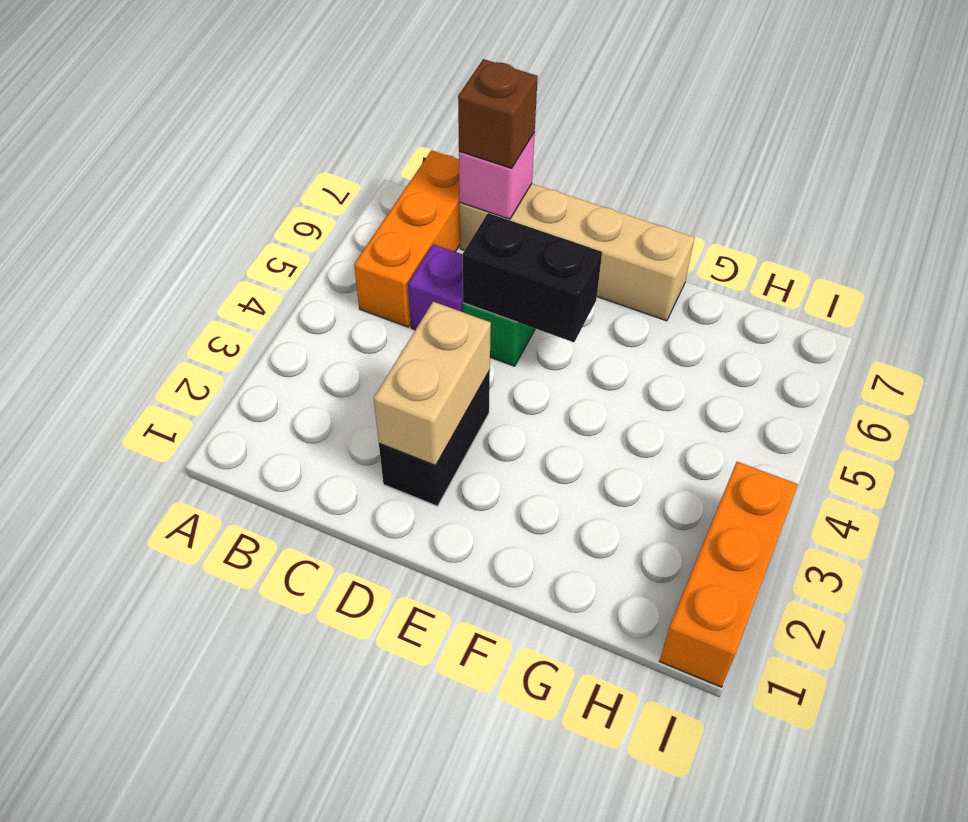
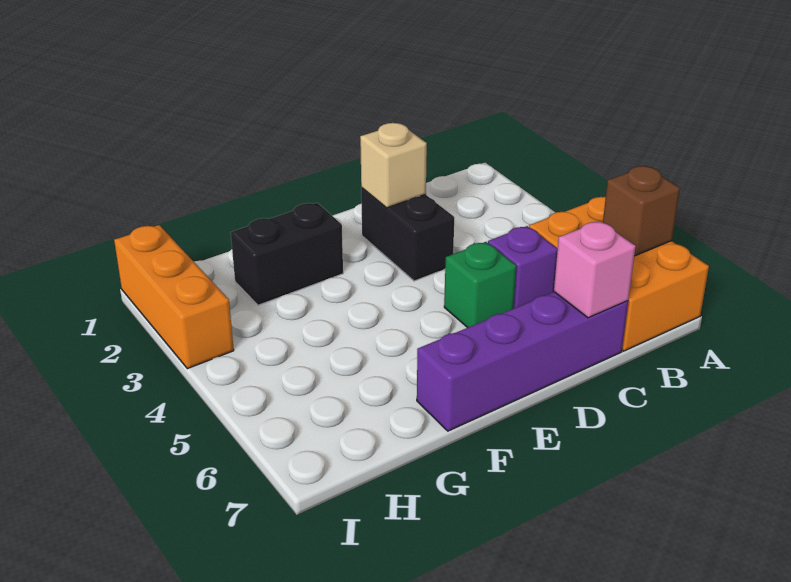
orange brick B5:B7 level 1 -> orange brick A5:B7 level 1
tan brick C7:F7 level 1 -> purple brick C7:F7 level 1
brown brick C7 level 3 -> brown brick A6 level 2
tan brick D2:D3 level 2 -> tan brick D2 level 2
black brick D5:E5 level 2 -> black brick F2:G2 level 1

